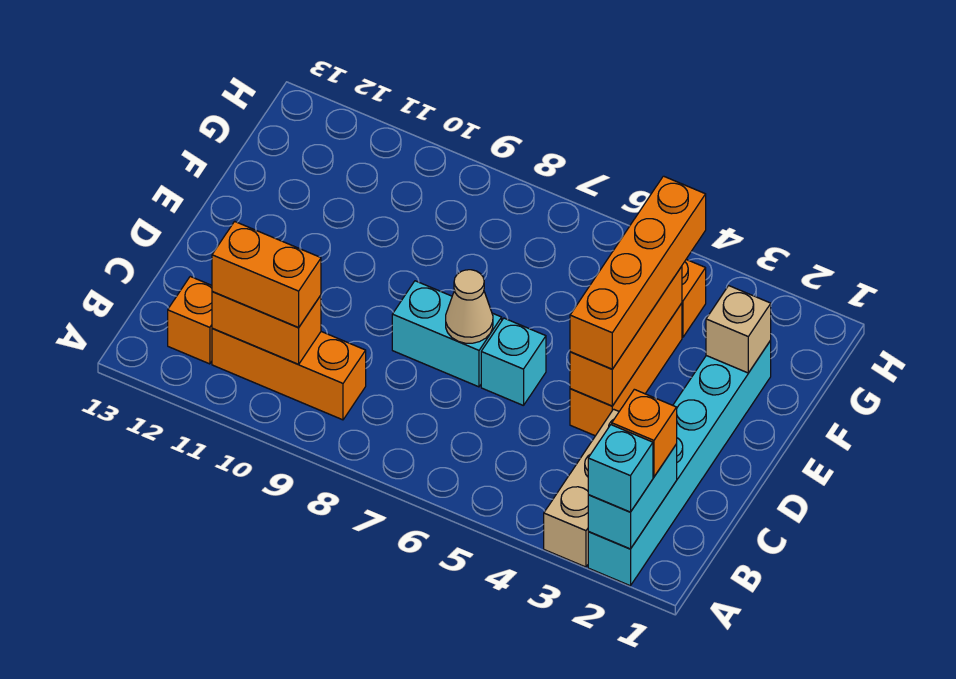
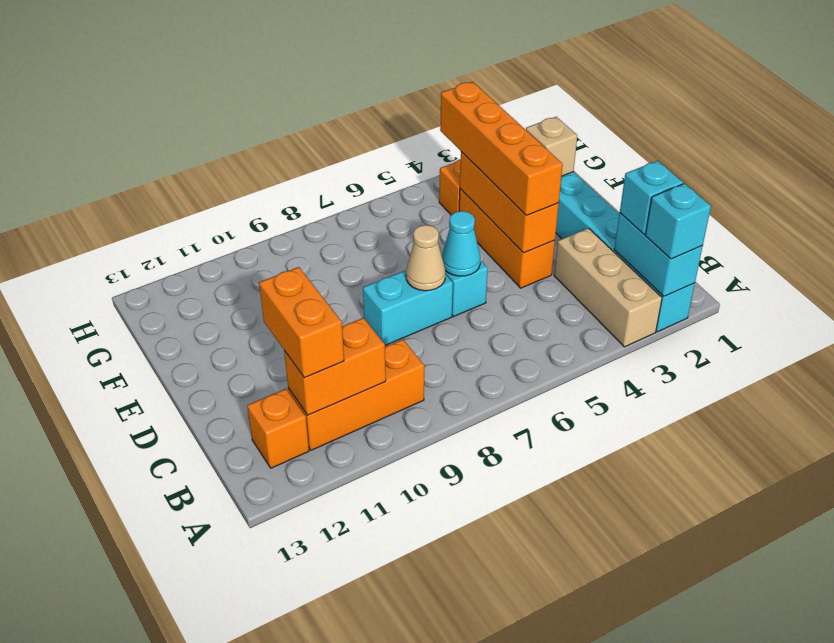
orange brick B2 level 3 -> cyan brick B2 level 3
orange brick B10:B11 level 3 -> orange brick B11:C11 level 3
none -> cyan cone D6 level 2

